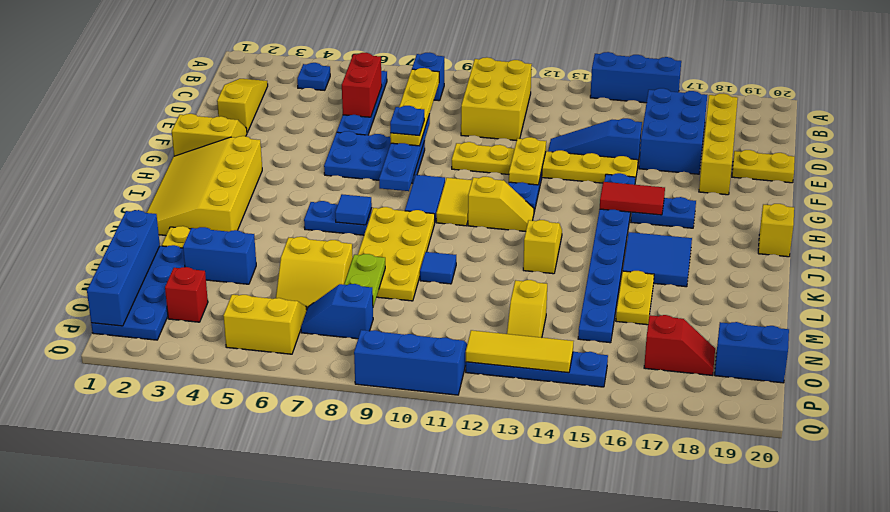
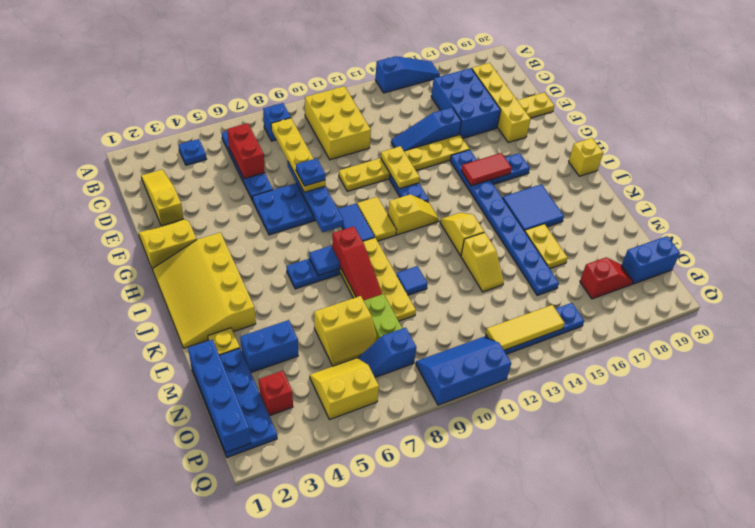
blue brick A14:A16 level 1 -> blue slope A14:A16 level 1 top 14
none -> red slope J8:L8 level 2 top J
yellow slope N13:O13 level 1 top N -> yellow slope L13:M13 level 1 top L

